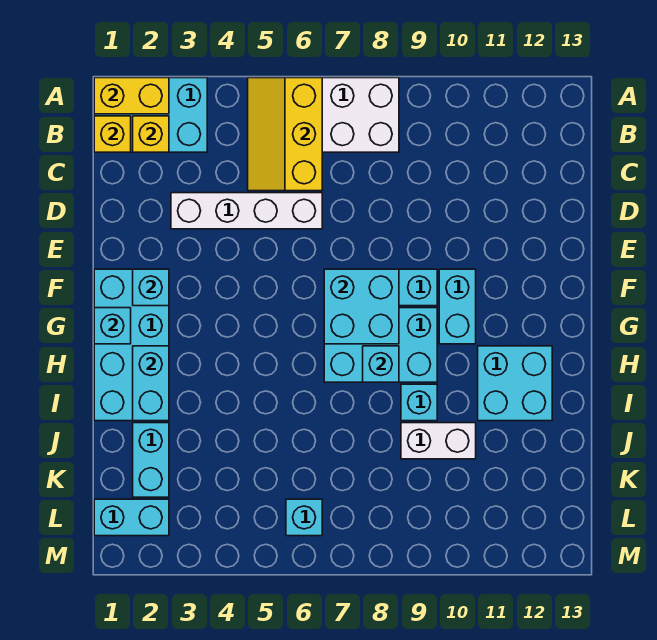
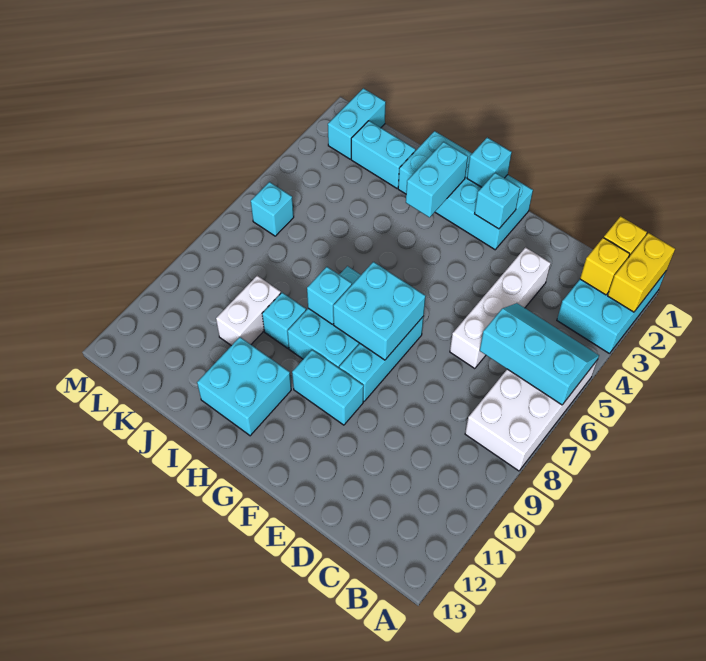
yellow slope A5:C6 level 2 top 6 -> cyan slope A5:C6 level 2 top 6
cyan brick H2:I2 level 2 -> cyan brick H2:H3 level 2

